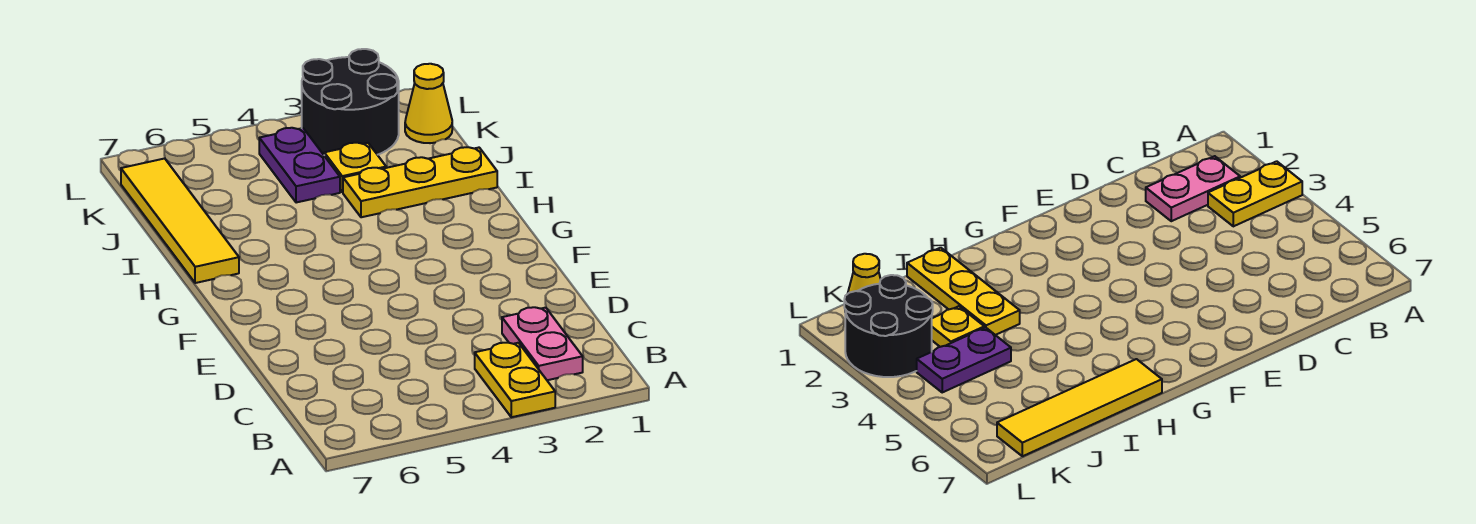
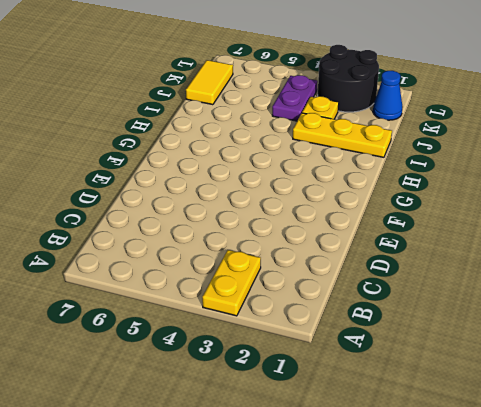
pink plate B2:C2 level 1 -> none
yellow tile H7:K7 level 1 -> yellow tile J7:K7 level 1
yellow cone K1 level 1 -> blue cone K1 level 1

